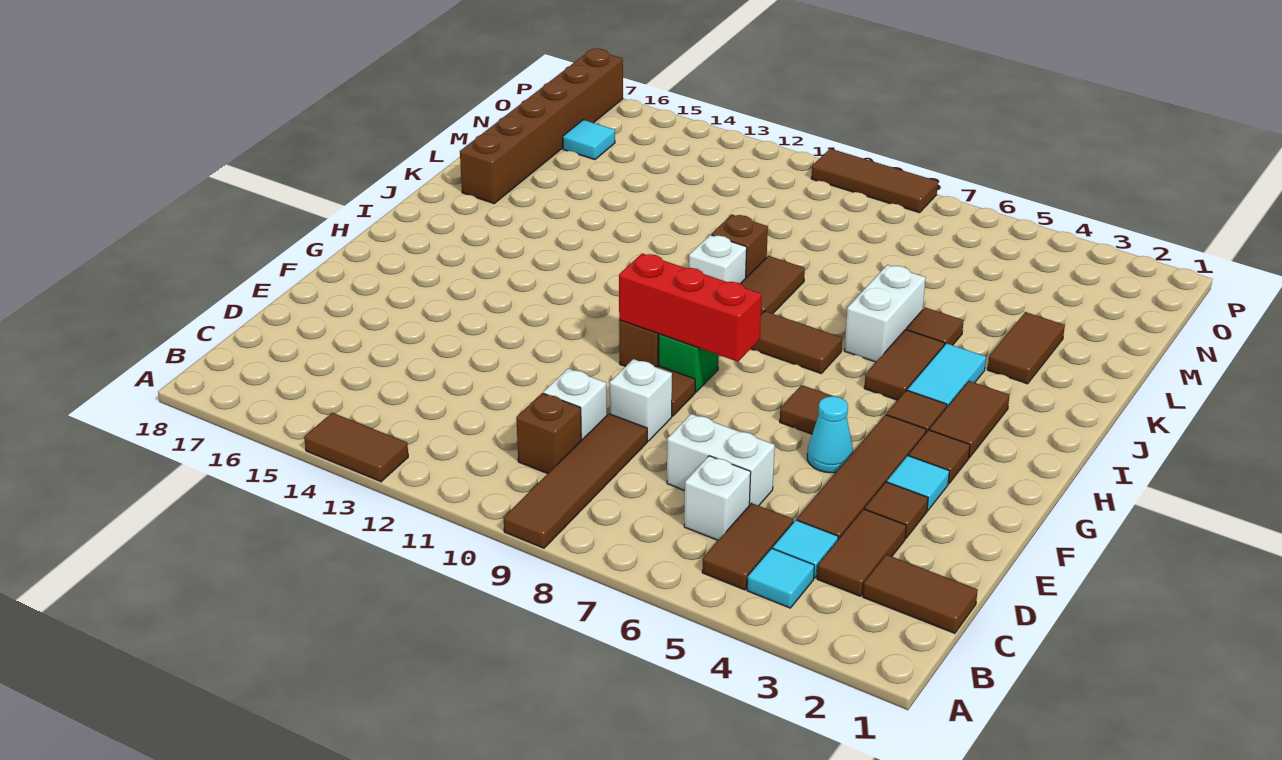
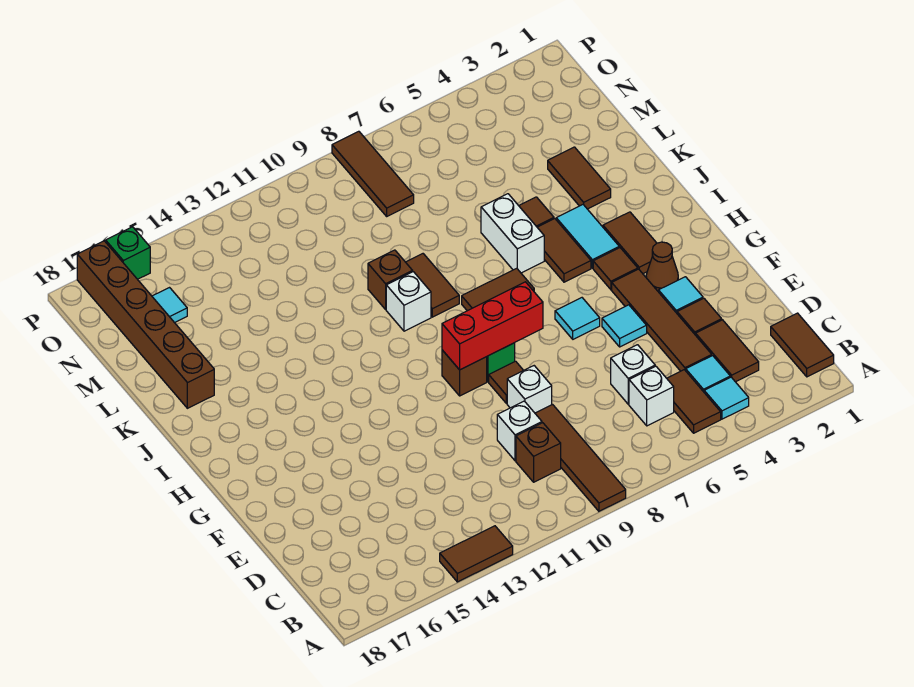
brown tile C1:C2 level 1 -> brown tile B1:C1 level 1
white brick D6:D7 level 1 -> white brick D6 level 1
cyan cone F5 level 1 -> cyan tile F5 level 1
brown tile G3 level 1 -> brown cone G3 level 1
brown tile G6 level 1 -> cyan tile G6 level 1
brown tile P8:P10 level 1 -> brown tile N8:P8 level 1
none -> green brick P16 level 1

